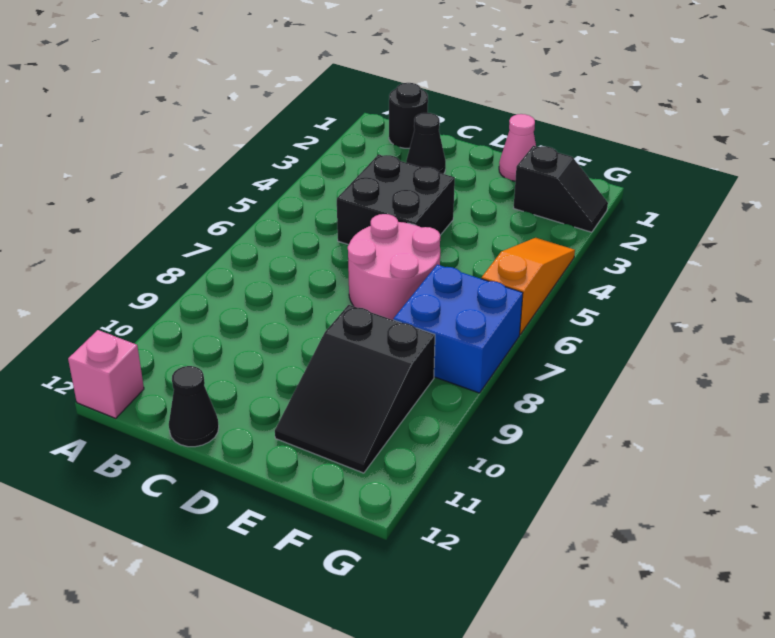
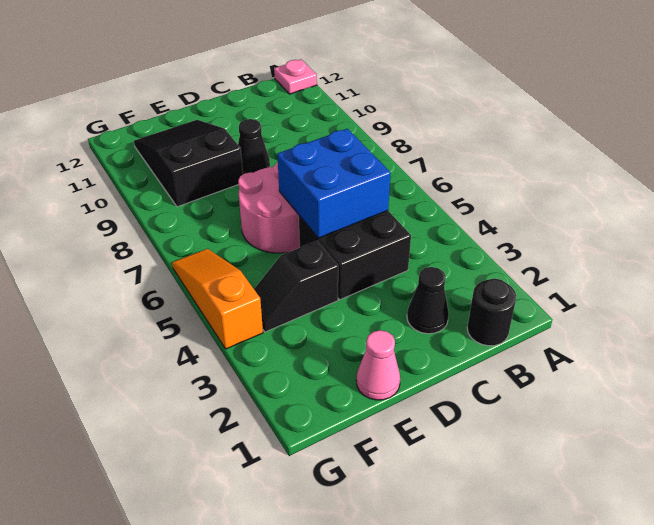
pink brick A12 level 1 -> pink plate A12 level 1
black cone C12 level 1 -> black cone D9 level 1
black slope F2:G2 level 1 top F -> black slope E4:F4 level 1 top E
blue brick F7:G8 level 1 -> blue brick C5:D6 level 2
orange slope G4:G6 level 1 top 6 -> orange slope G4:G6 level 1 top 4

